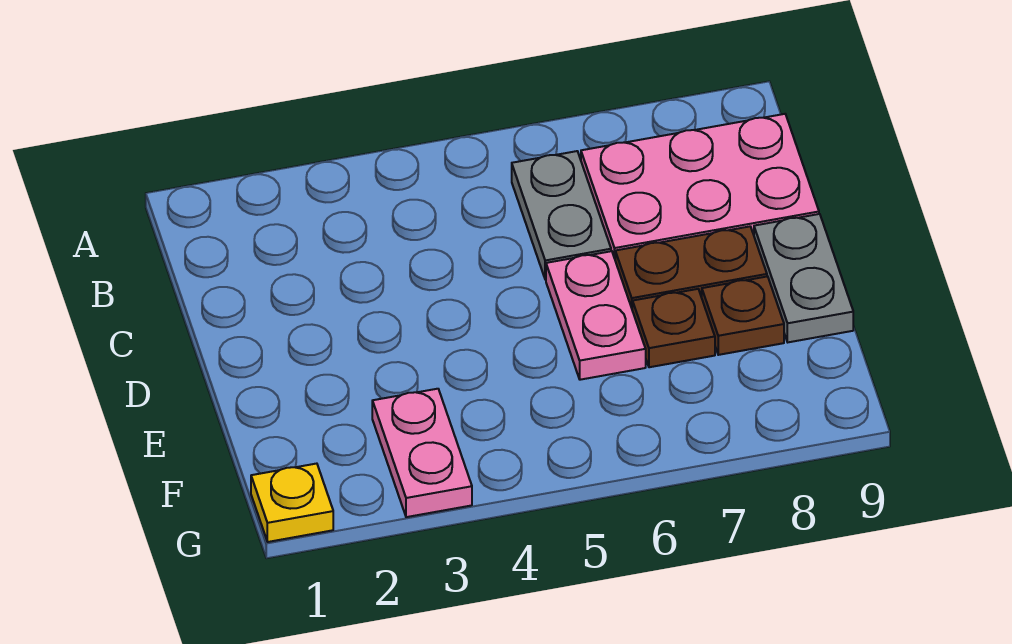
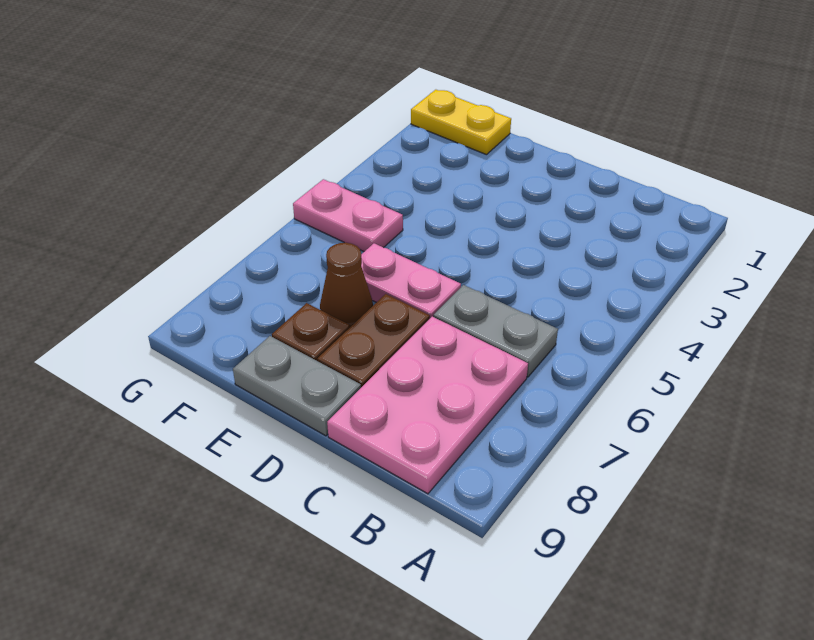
brown plate E7 level 1 -> brown cone E7 level 1
pink plate F3:G3 level 1 -> pink plate F5:G5 level 1
yellow plate G1 level 1 -> yellow plate F1:G1 level 1

